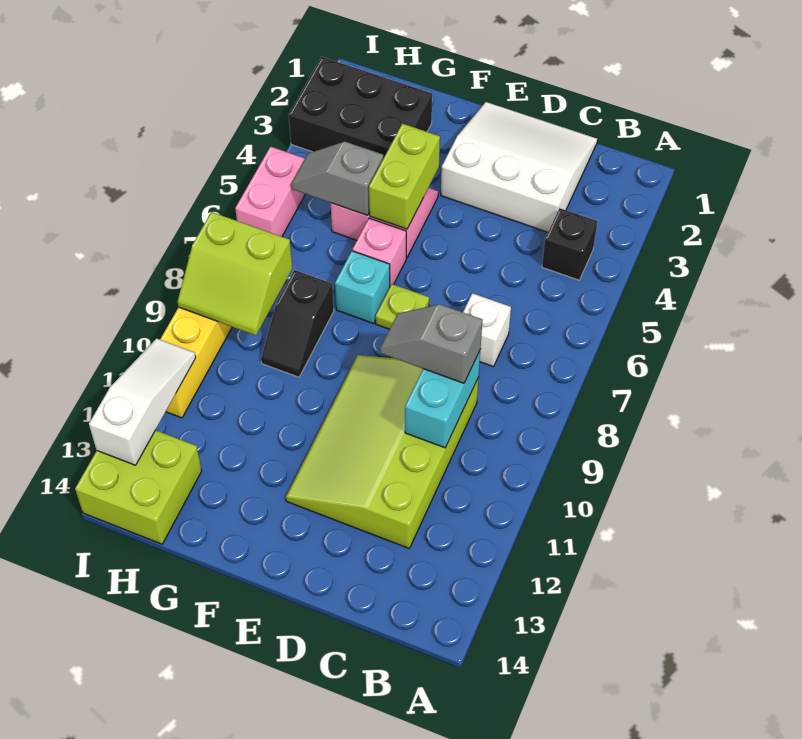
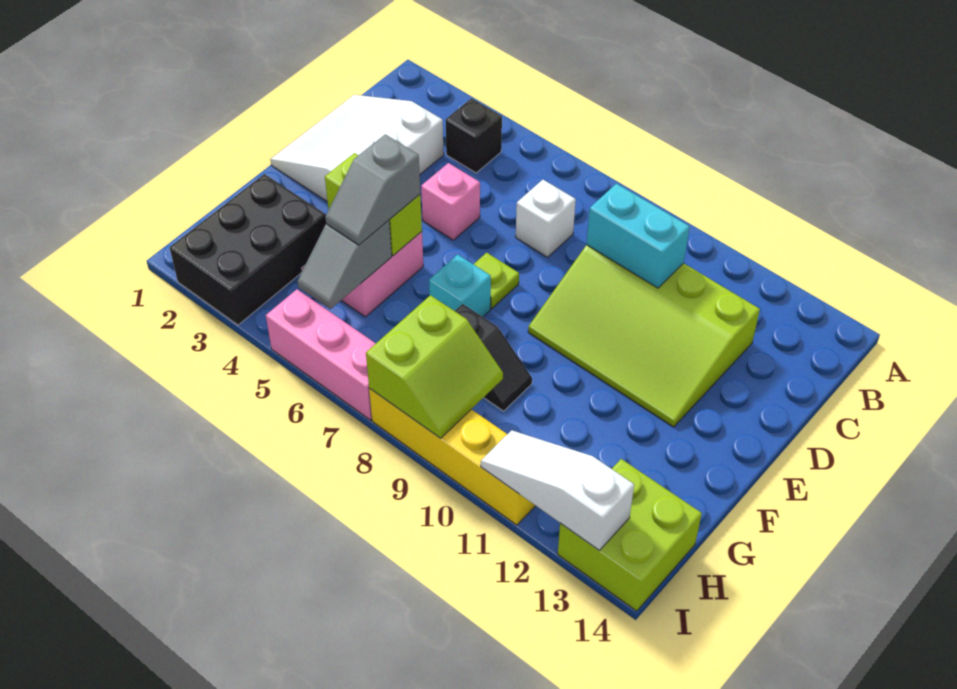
grey slope C9:D9 level 3 top C -> grey slope F5:G5 level 3 top F
pink brick F6 level 1 -> pink brick D5 level 1
pink brick I5:I6 level 1 -> pink brick I5:I7 level 1

